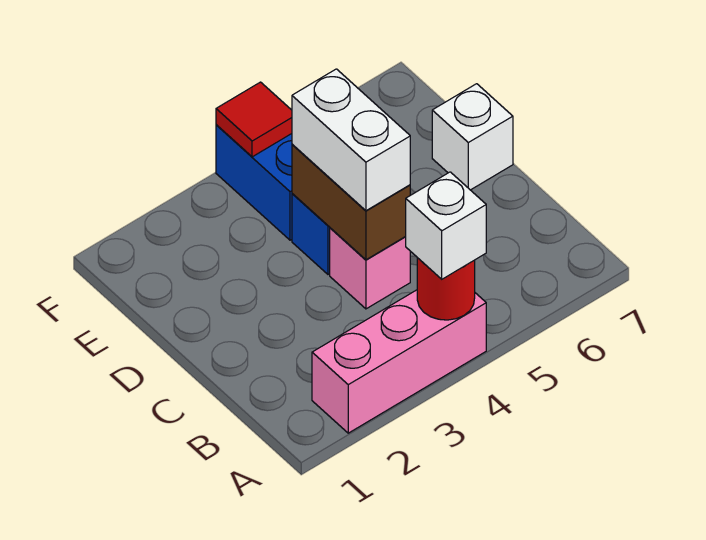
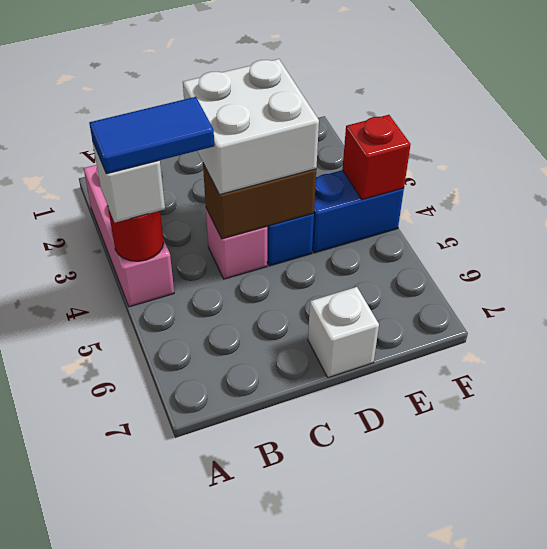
none -> blue tile A4:B4 level 4
white brick C4:D4 level 3 -> white brick C3:D4 level 3
red tile F4 level 2 -> red brick F4 level 2

